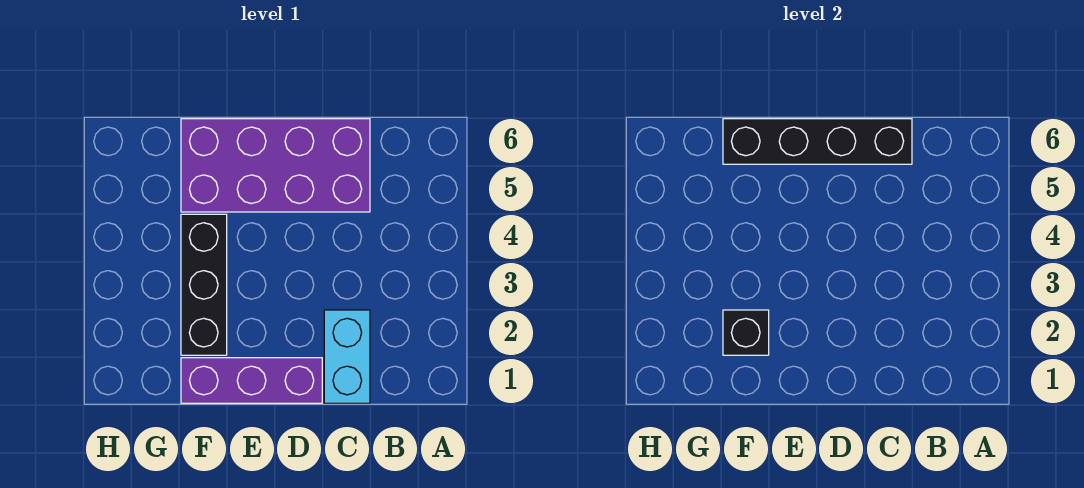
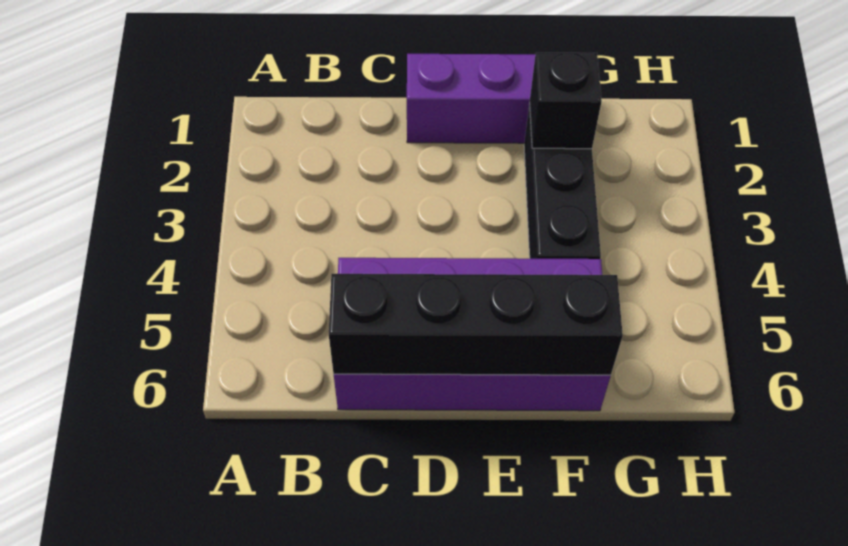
cyan brick C1:C2 level 1 -> none

